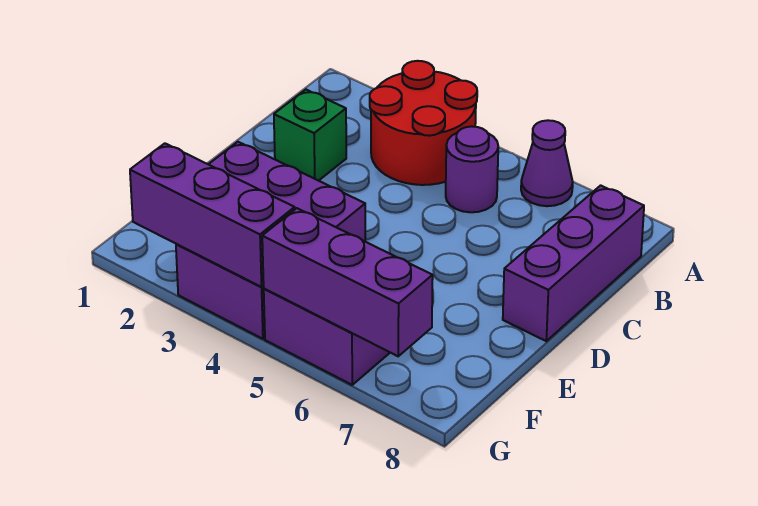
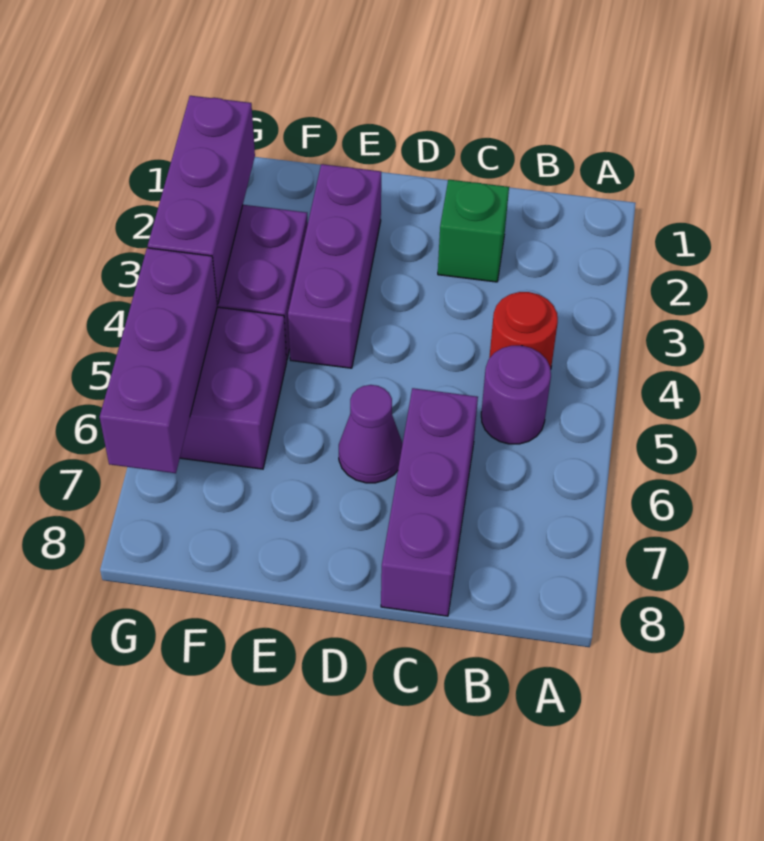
red round brick A3:B4 level 1 -> red round brick B4 level 1
purple cone A6 level 1 -> purple cone D6 level 1
purple brick B8:D8 level 1 -> purple brick C6:C8 level 1

